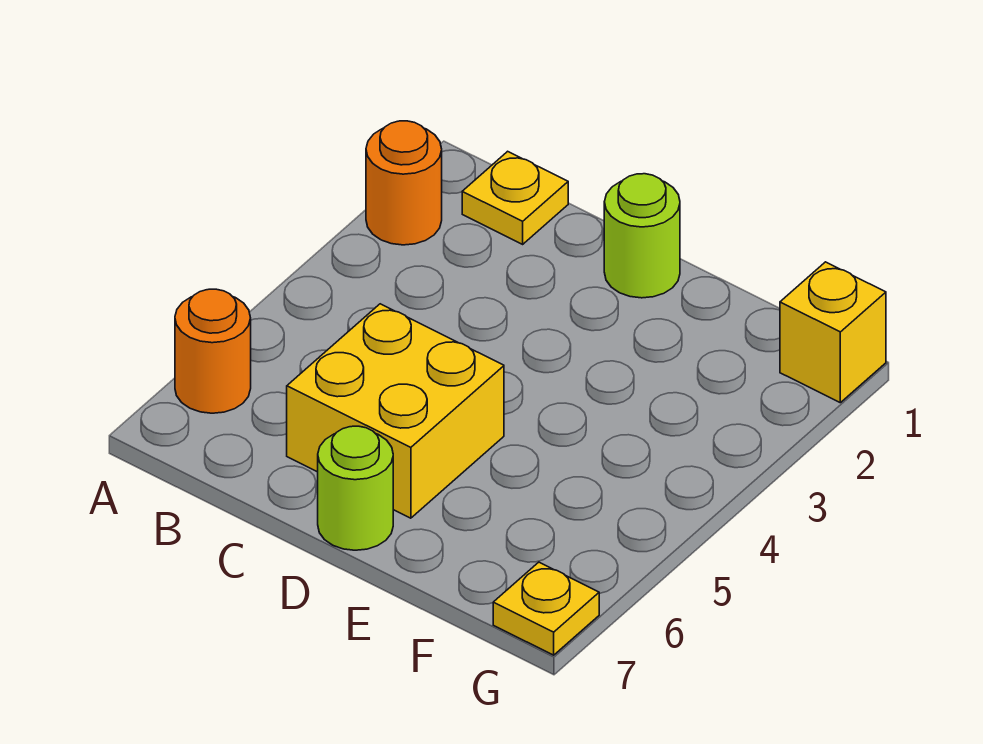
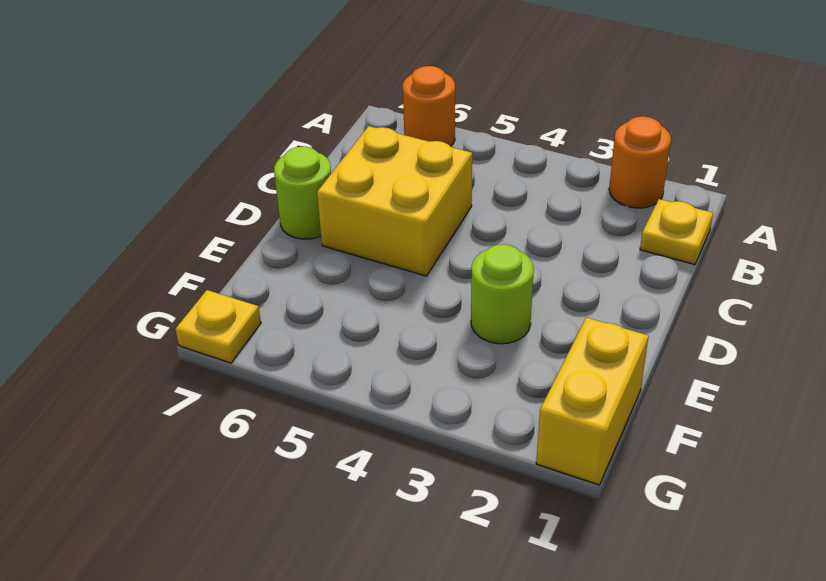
lime round brick D1 level 1 -> lime round brick E3 level 1
yellow brick G1 level 1 -> yellow brick F1:G1 level 1

